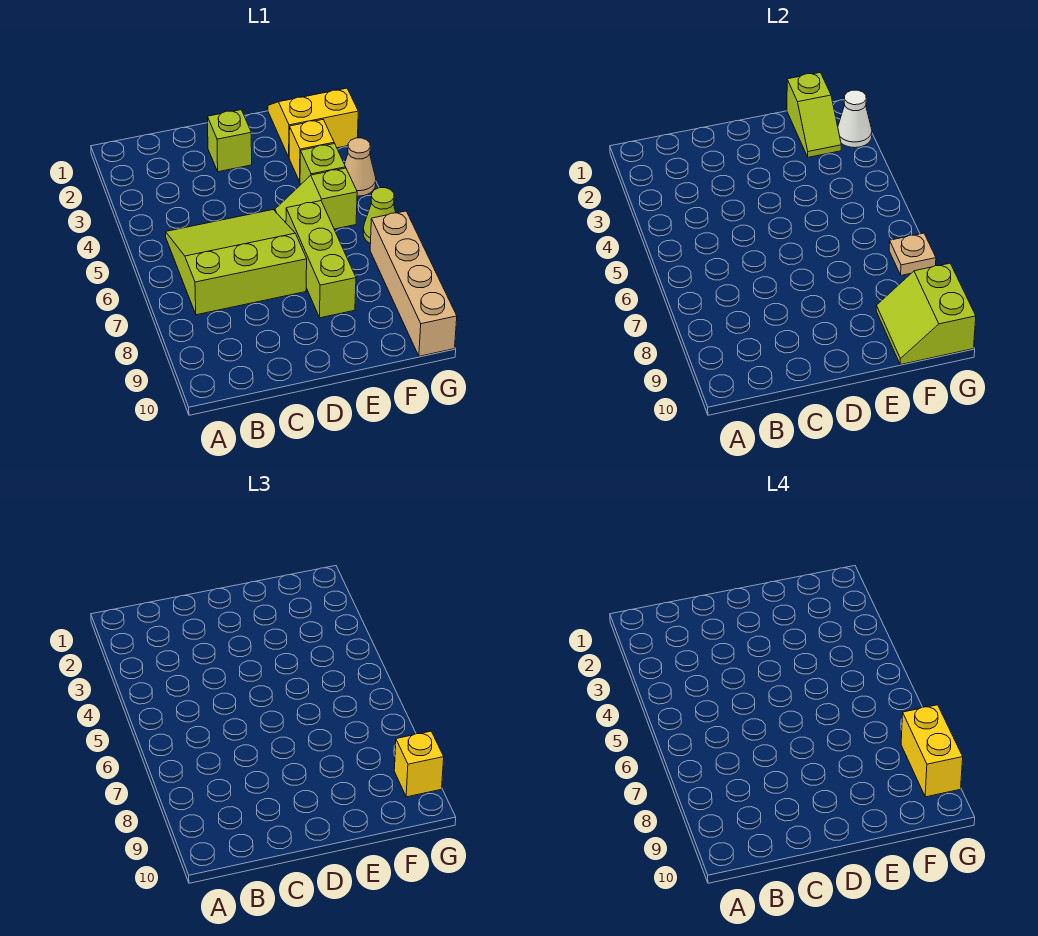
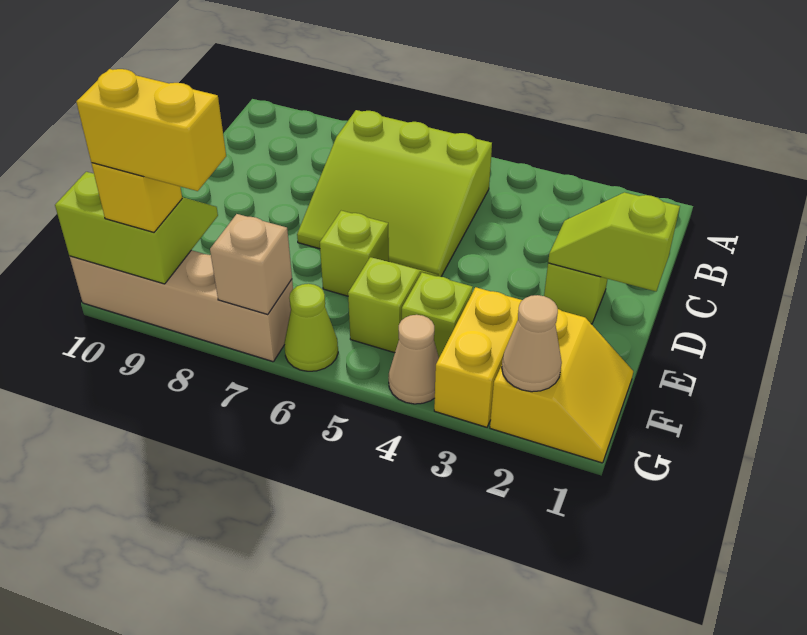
lime slope B5:D7 level 1 top 7 -> lime slope B5:D7 level 1 top B
lime brick E6:E8 level 1 -> lime brick E6 level 1
lime slope F1:F2 level 2 top 1 -> lime slope D1:D2 level 2 top 1
yellow brick F3 level 1 -> yellow brick F3:G3 level 1
white cone G2 level 2 -> tan cone G2 level 2
tan plate G7 level 2 -> tan brick G7 level 2

